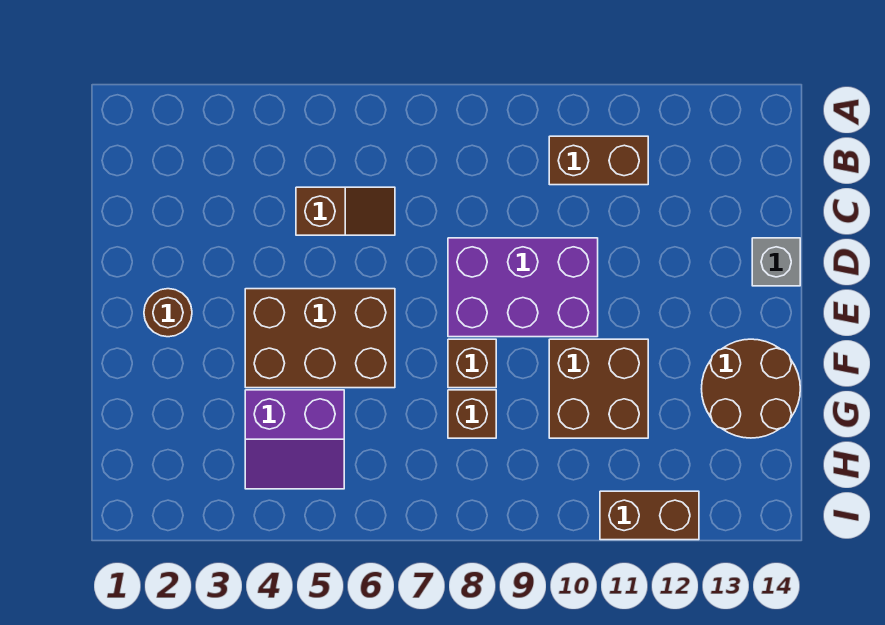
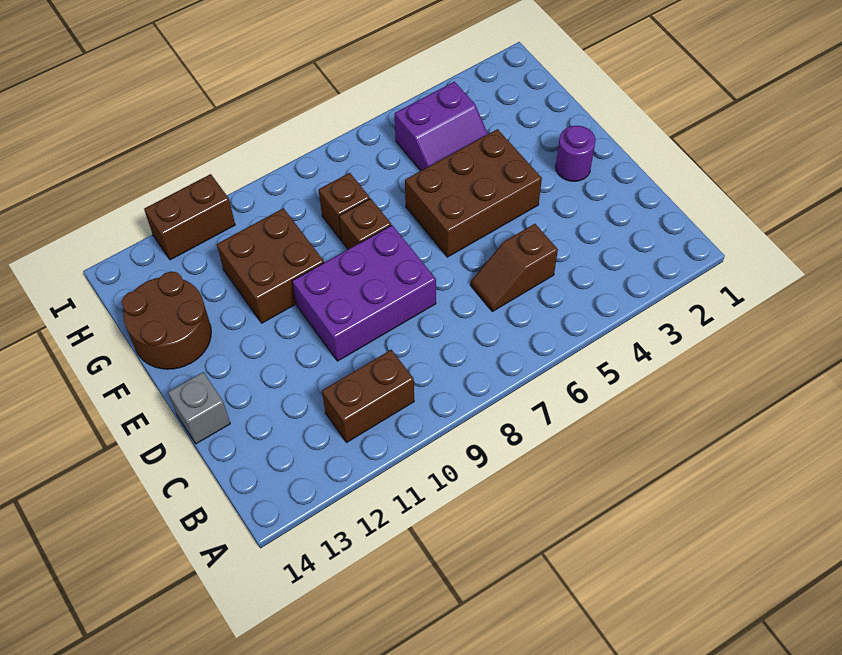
brown round brick E2 level 1 -> purple round brick E2 level 1
purple slope G4:H5 level 1 top G -> purple slope G4:H5 level 1 top H

